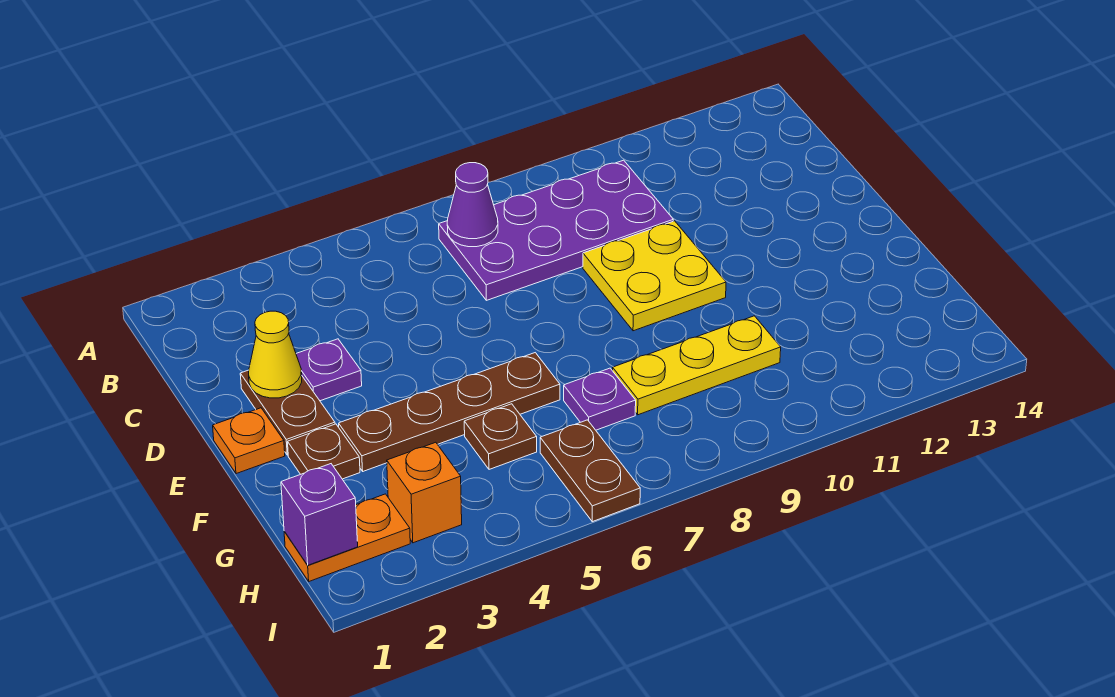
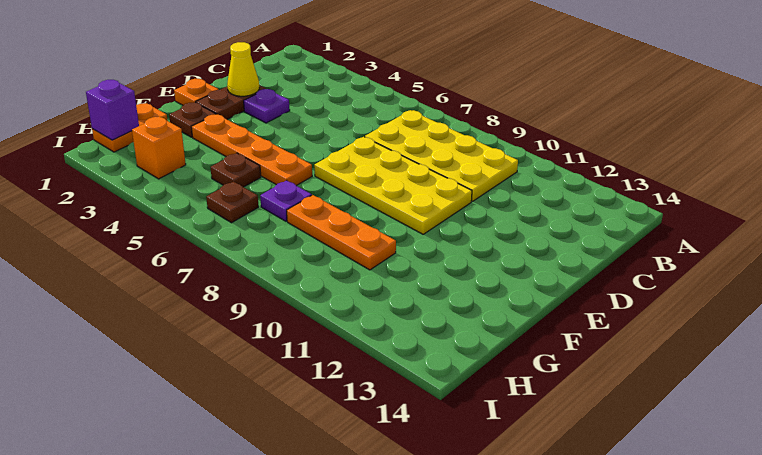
purple plate B7:C10 level 1 -> yellow plate B7:C10 level 1
purple cone B7 level 2 -> none
yellow plate D9:E10 level 1 -> yellow plate D7:E10 level 1
brown plate F3:F6 level 1 -> orange plate F3:F6 level 1
yellow plate G8:G10 level 1 -> orange plate G8:G10 level 1
orange plate H1:H2 level 1 -> orange plate G1:H1 level 1
brown plate H6:I6 level 1 -> brown plate H6 level 1

